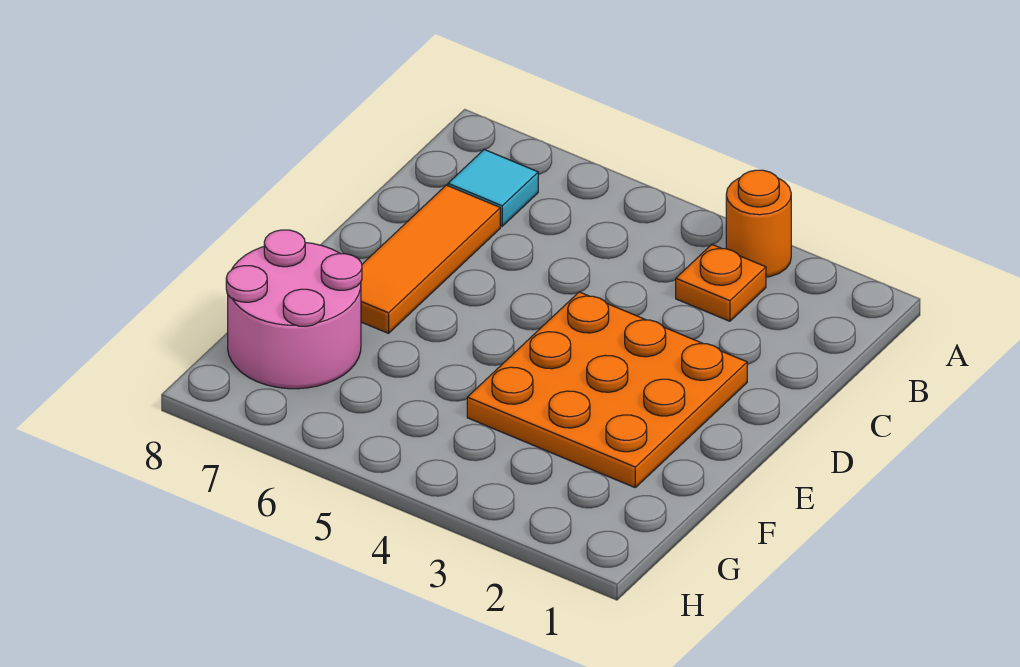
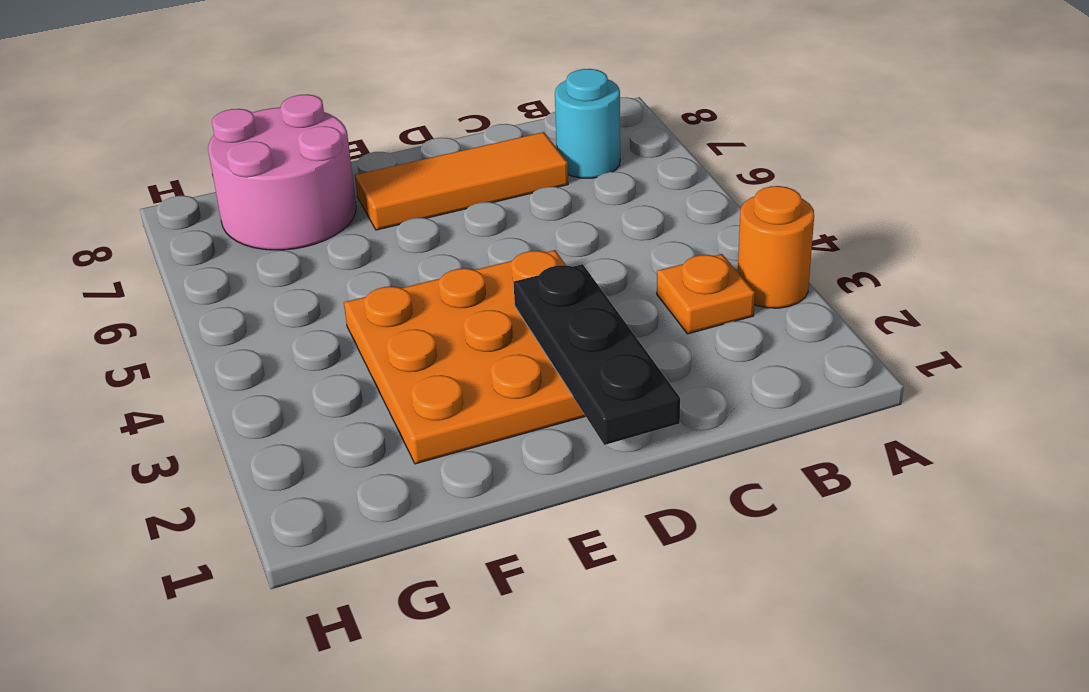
cyan tile B7 level 1 -> cyan round brick B7 level 1
none -> black plate D1:D3 level 2

